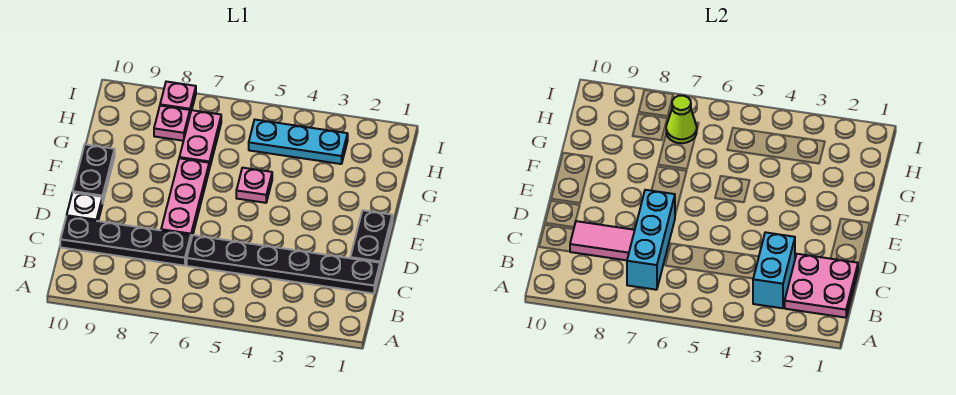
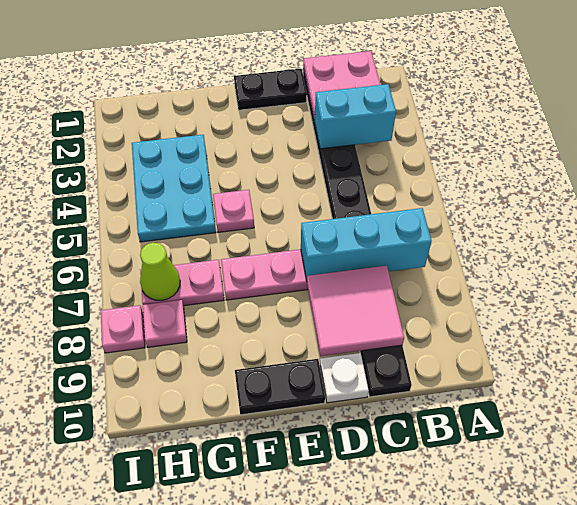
pink tile C8:C9 level 2 -> pink tile C8:D9 level 2
cyan plate H3:H5 level 1 -> cyan plate G3:H5 level 1

